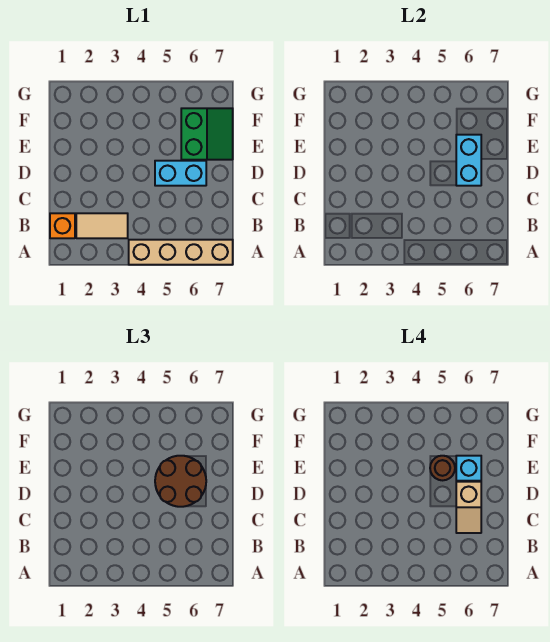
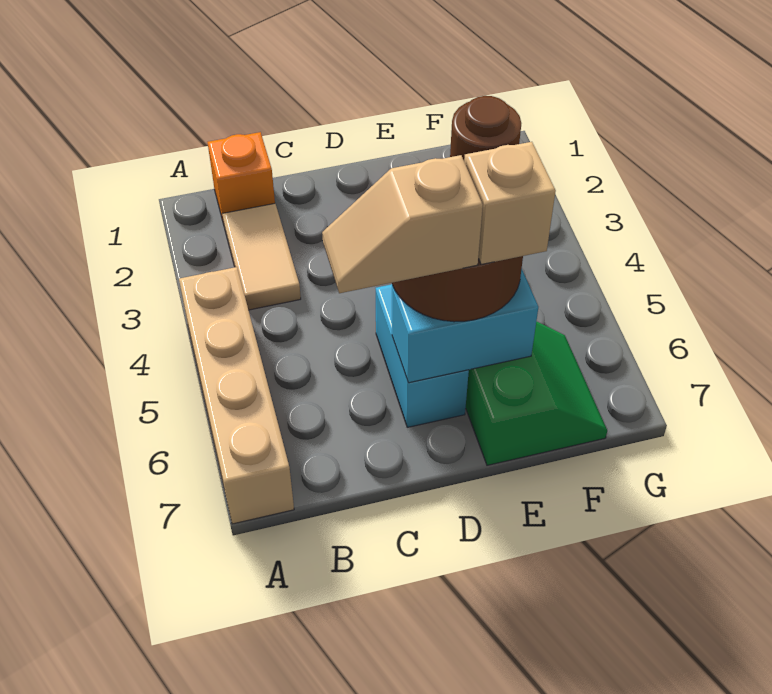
green slope E6:F7 level 1 top 6 -> green slope E6:F7 level 1 top E
cyan brick E6 level 4 -> tan brick E6 level 4

